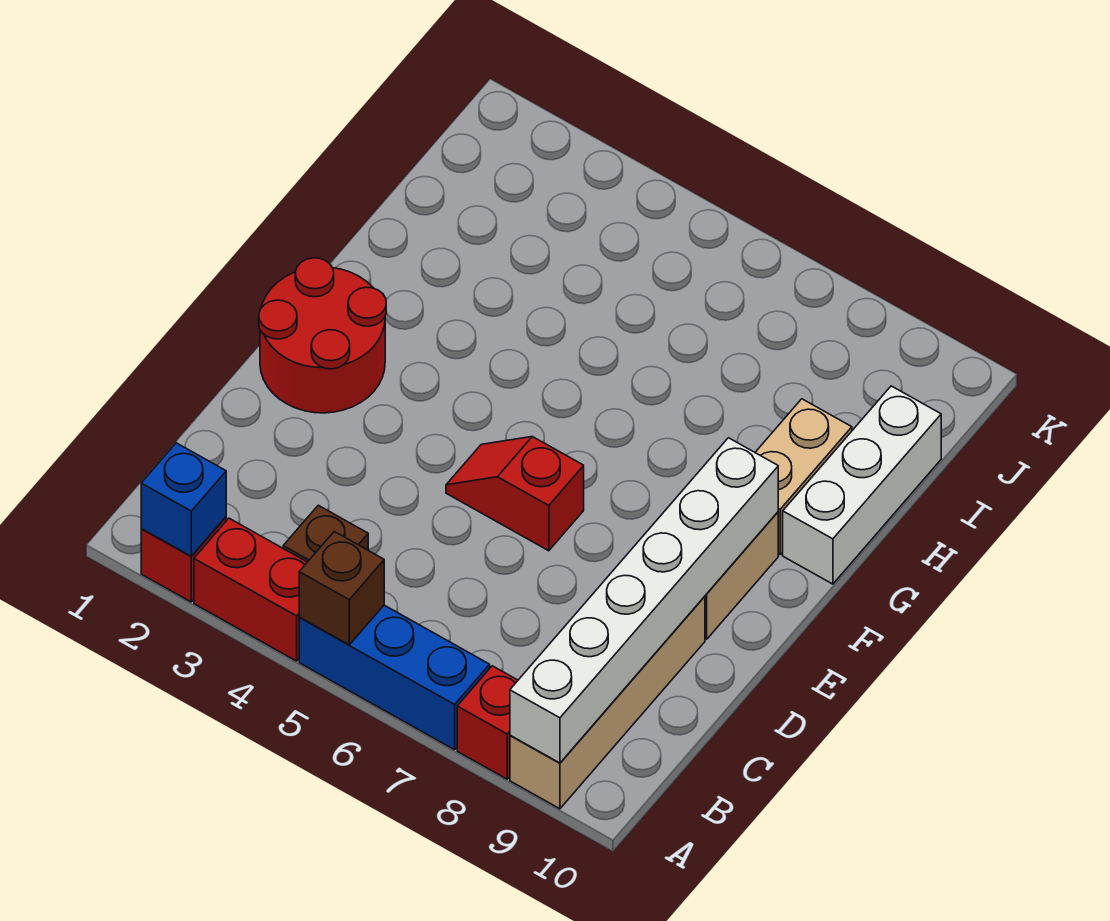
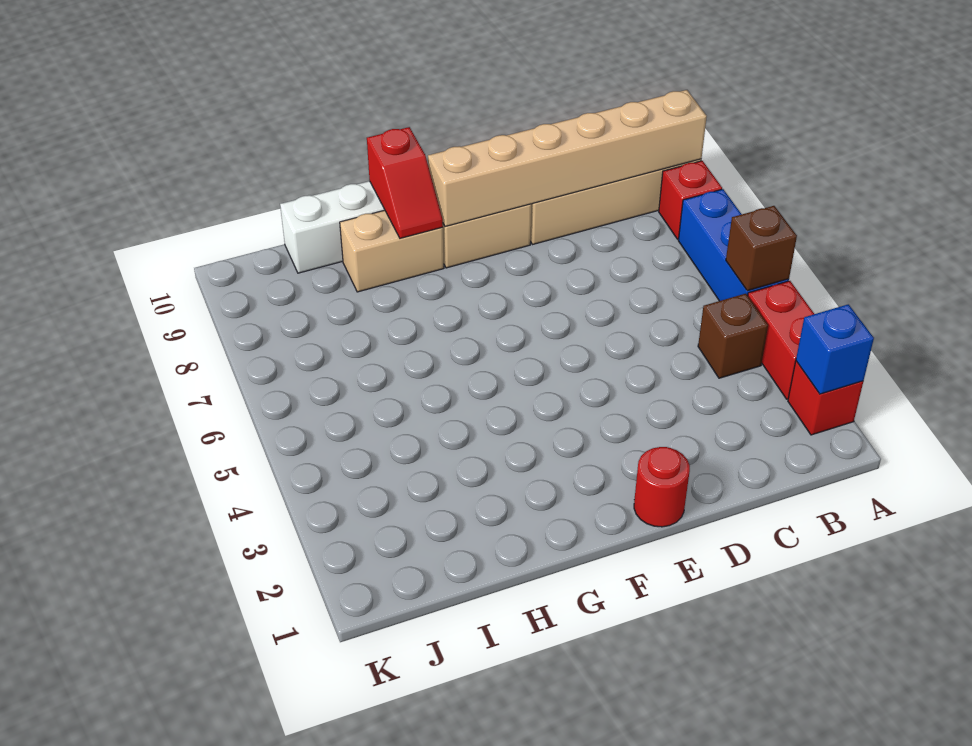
white brick A9:F9 level 2 -> tan brick A9:F9 level 2
red round brick E1:F2 level 1 -> red round brick E1 level 1
red slope E5:E6 level 1 top 6 -> red slope G9:G10 level 2 top 10

